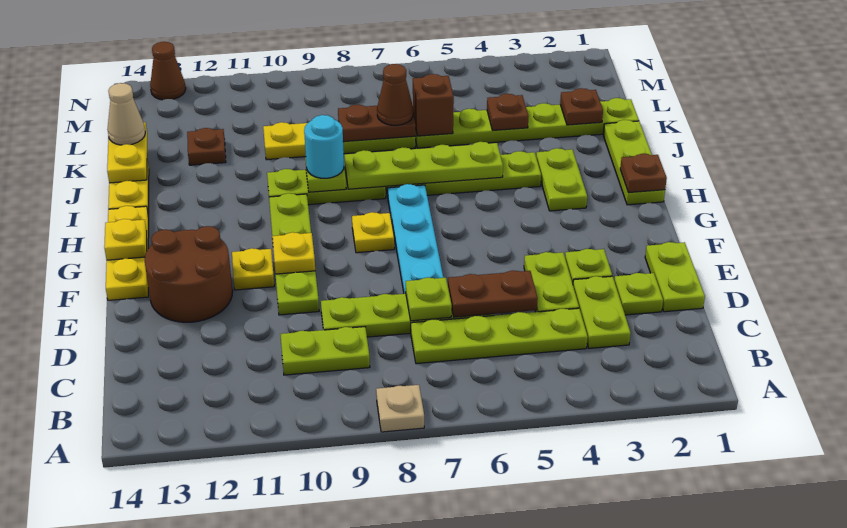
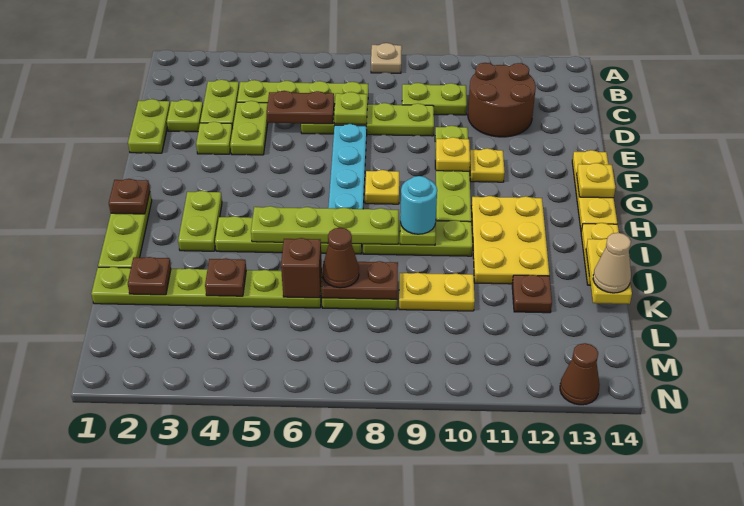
brown round brick E12:F13 level 1 -> brown round brick C11:D12 level 1
none -> yellow plate H11:J12 level 1

